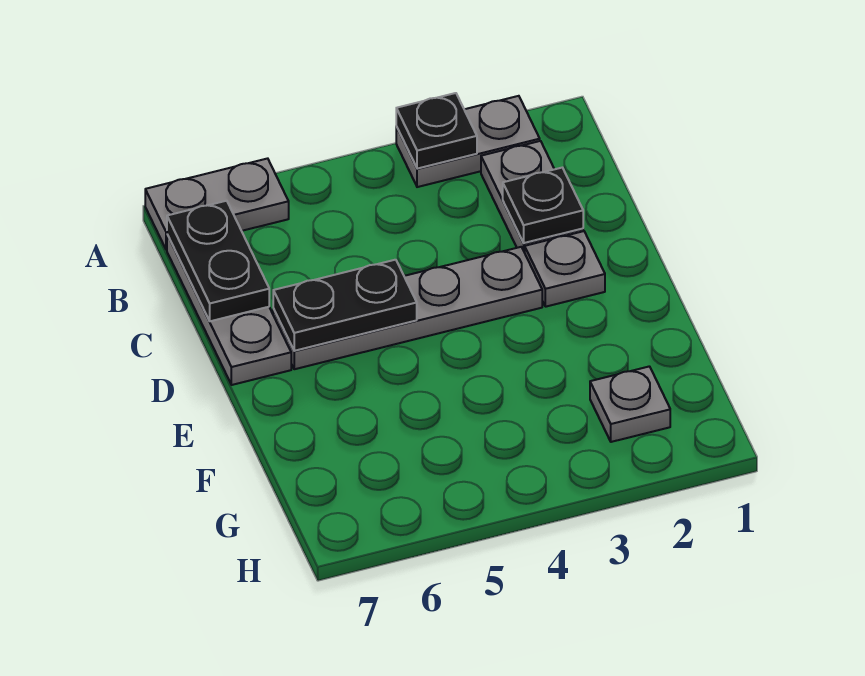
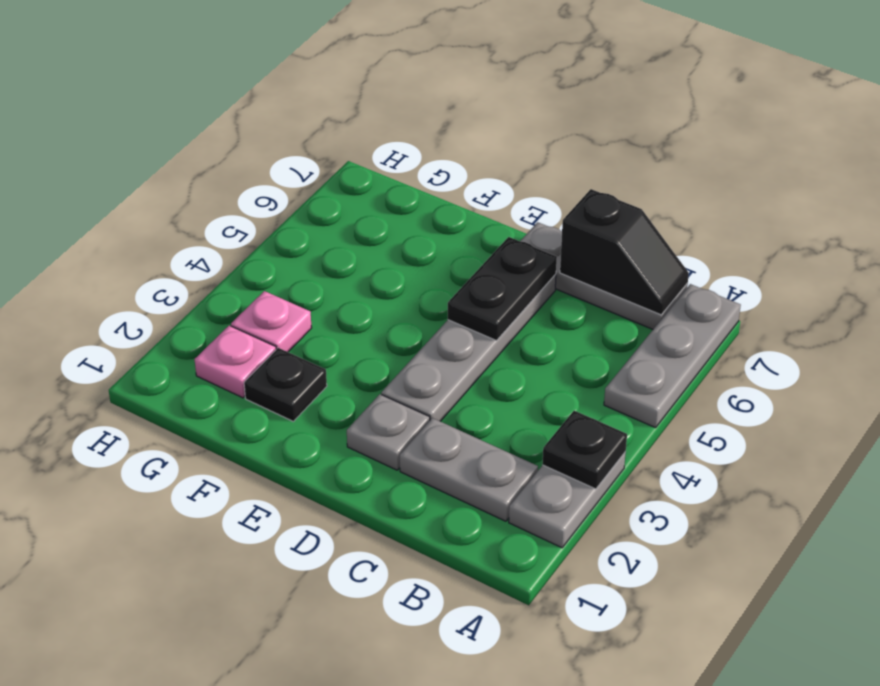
grey plate A6:A7 level 1 -> grey plate A5:A7 level 1
black plate B7:C7 level 2 -> black slope B7:C7 level 2 top C
black plate C2 level 2 -> black plate F2 level 1
grey plate G2 level 1 -> pink plate G2 level 1
none -> pink plate G3 level 1

